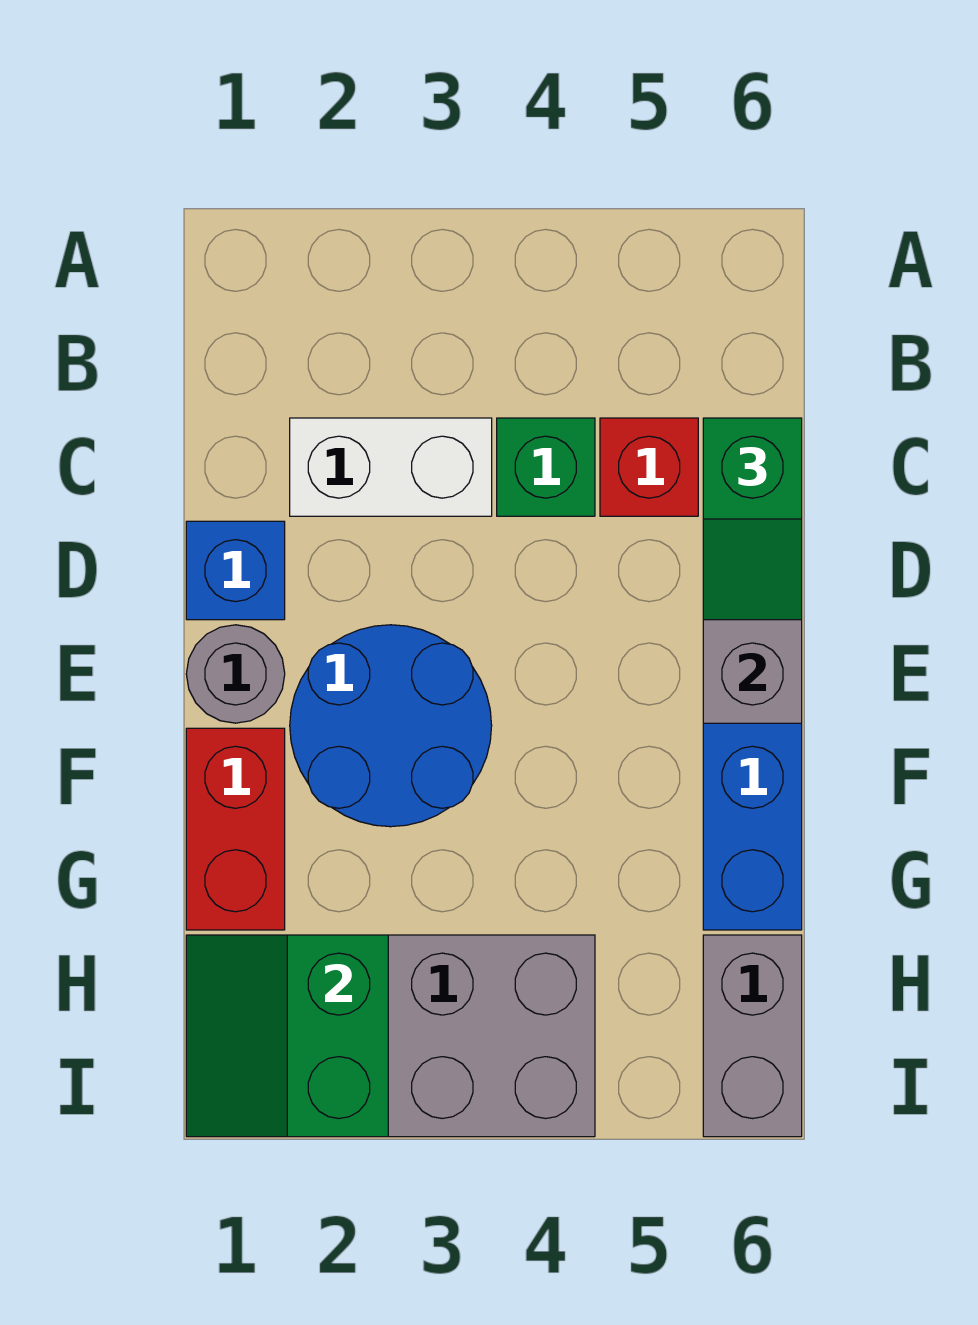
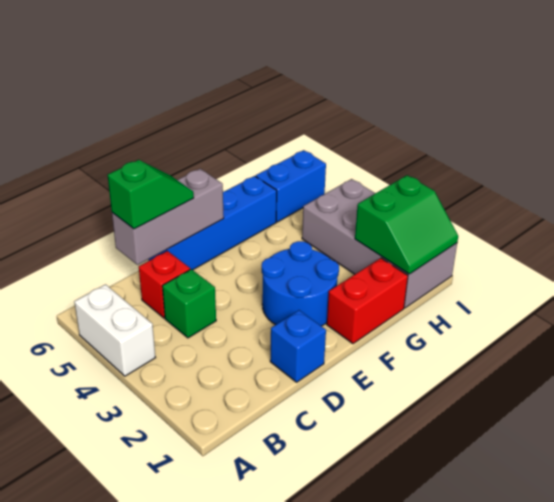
white brick C2:C3 level 1 -> white brick A4:A5 level 1
grey round brick E1 level 1 -> none
grey brick H6:I6 level 1 -> blue brick H6:I6 level 1

